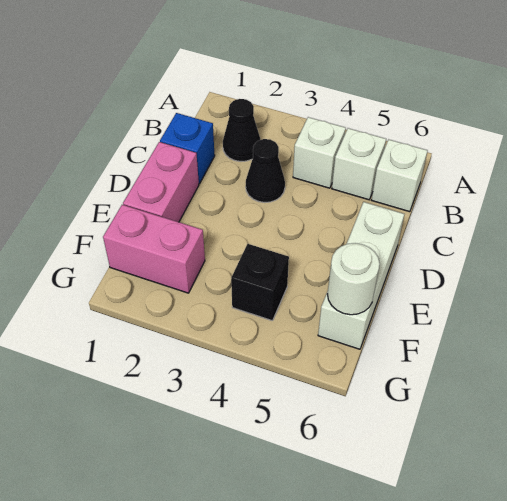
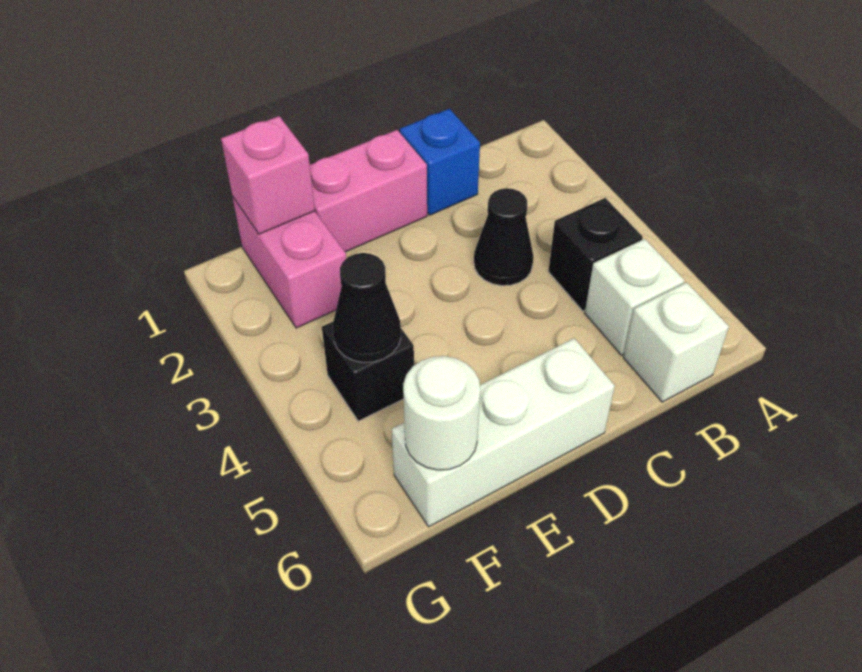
black cone B2 level 1 -> black cone F4 level 2
white brick B4 level 1 -> black brick B4 level 1
none -> pink brick F1 level 2

